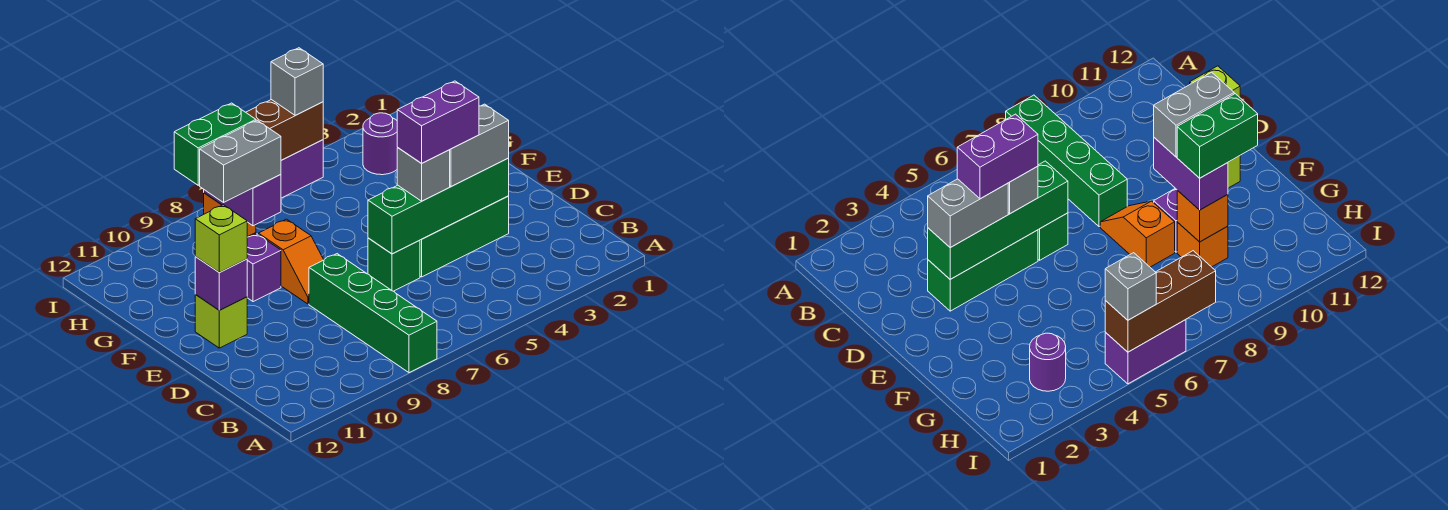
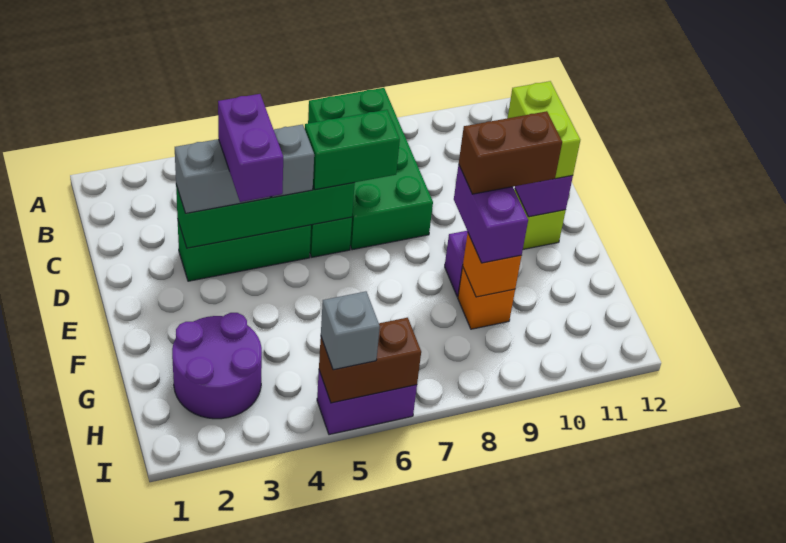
green brick A8:D8 level 1 -> green brick A7:D8 level 1
purple brick D4:D5 level 4 -> purple brick D4:E4 level 4
orange slope E8:F8 level 1 top F -> none
lime brick E11 level 3 -> lime brick D11:E11 level 3
grey brick F9:F10 level 4 -> brown brick F9:F10 level 4
green brick G9:G10 level 4 -> green brick D6:D7 level 3
purple round brick H3 level 1 -> purple round brick G2:H3 level 1
brown brick I5:I7 level 2 -> brown brick I5:I6 level 2

